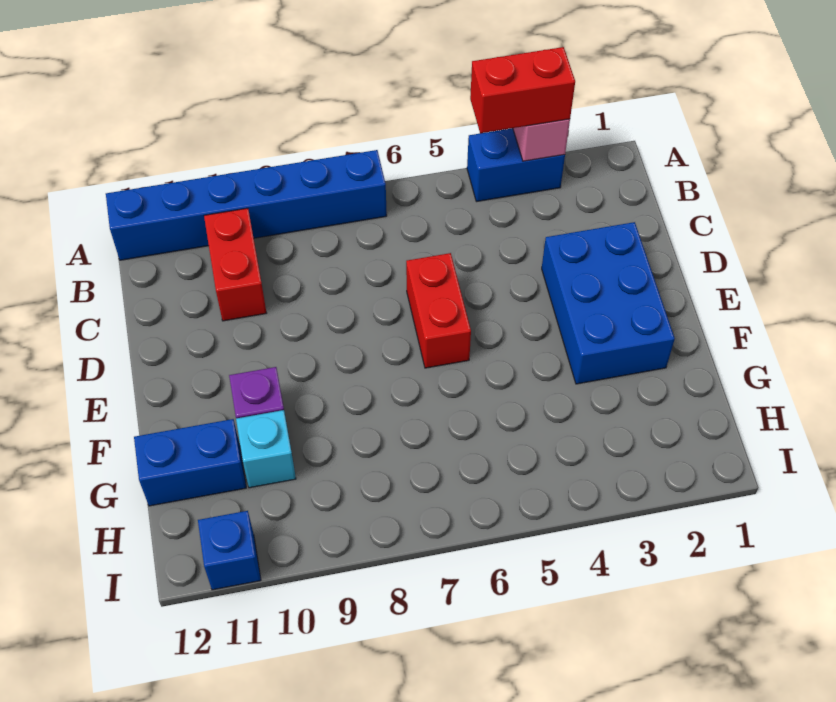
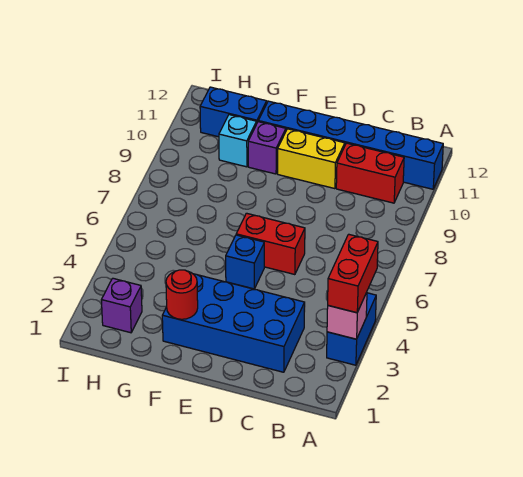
blue brick A7:A12 level 1 -> blue brick A11:F11 level 1
blue brick D2:F3 level 1 -> blue brick C2:F3 level 1
none -> yellow brick D10:E10 level 1
none -> red round brick F2 level 2
blue brick G11:G12 level 1 -> blue brick G11:H11 level 1
none -> purple brick H2 level 1
blue brick I11 level 1 -> blue brick E5 level 1

